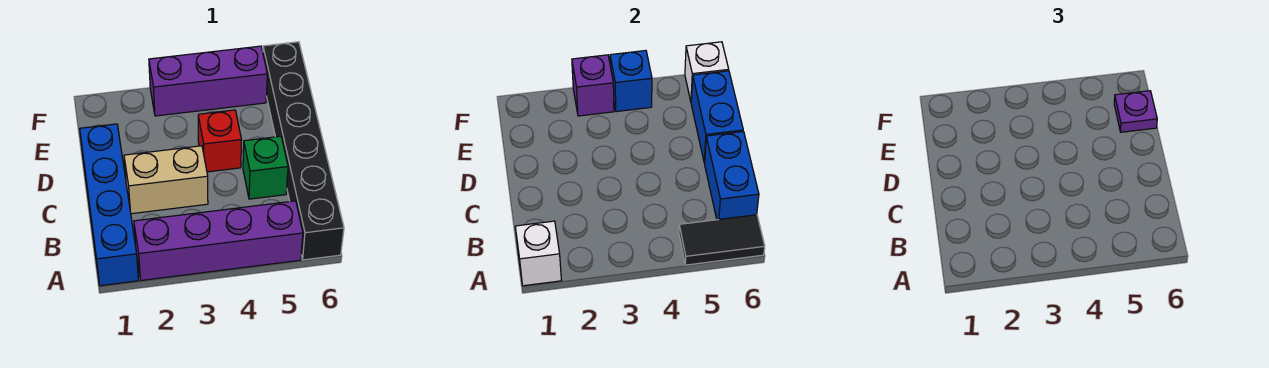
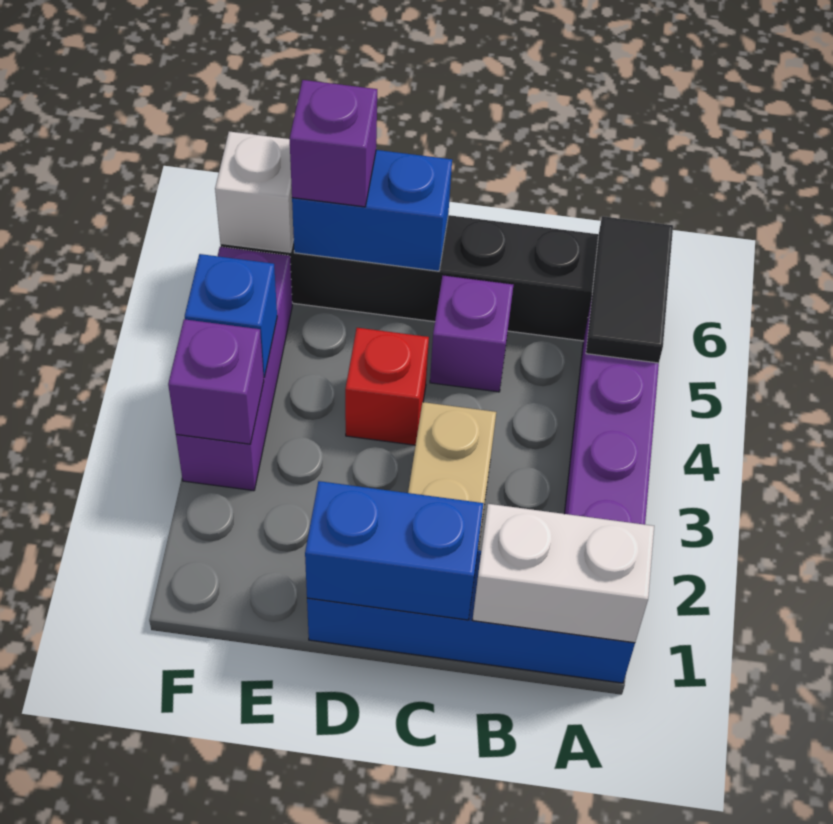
white brick A1 level 2 -> white brick A1:B1 level 2
blue brick B6:C6 level 2 -> blue brick C1:D1 level 2
green brick C5 level 1 -> purple brick C5 level 1
purple plate E6 level 3 -> purple brick E6 level 3

